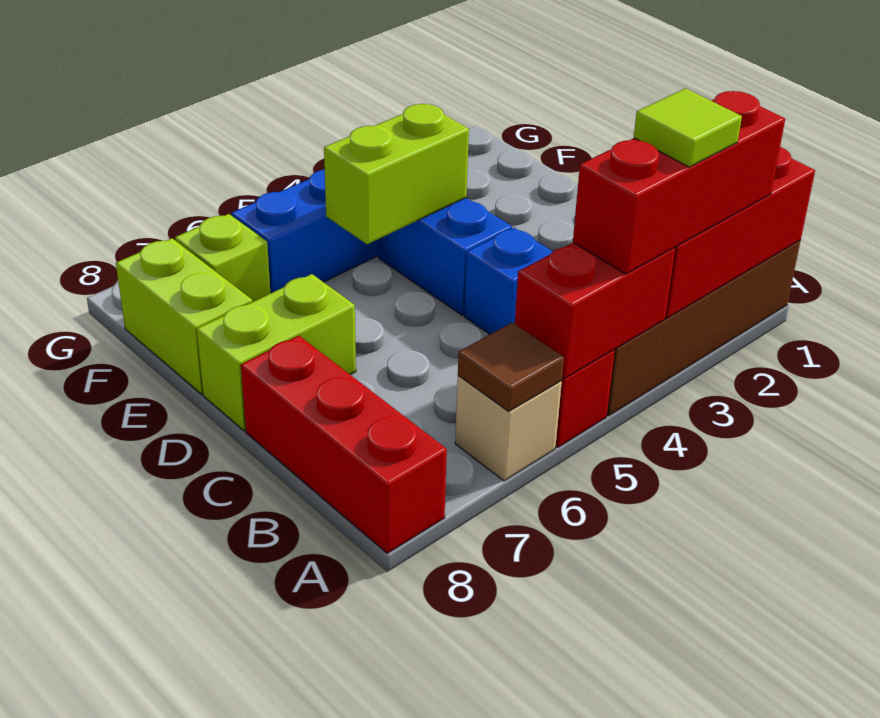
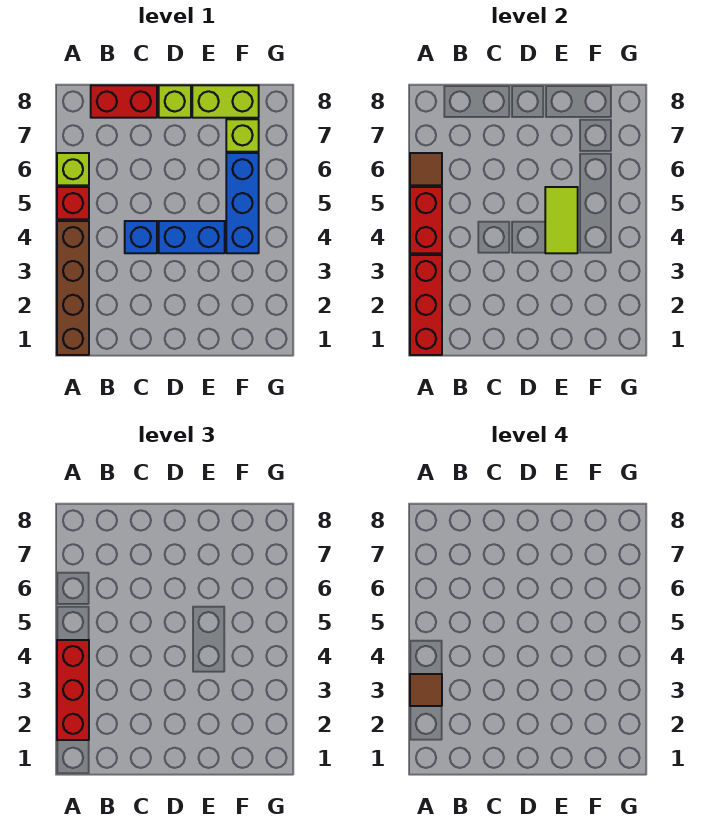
lime tile A3 level 4 -> brown tile A3 level 4
tan brick A6 level 1 -> lime brick A6 level 1
red brick A8:C8 level 1 -> red brick B8:C8 level 1
lime brick D7:D8 level 1 -> lime brick D8 level 1
lime brick E4:E5 level 2 -> lime tile E4:E5 level 2

